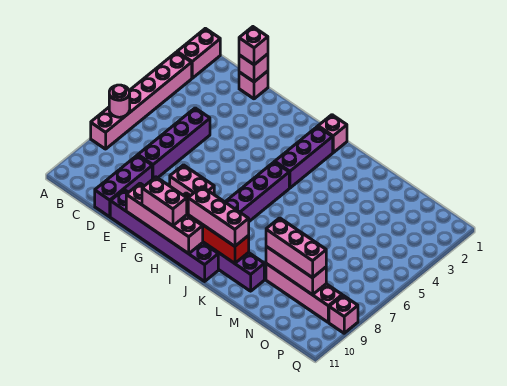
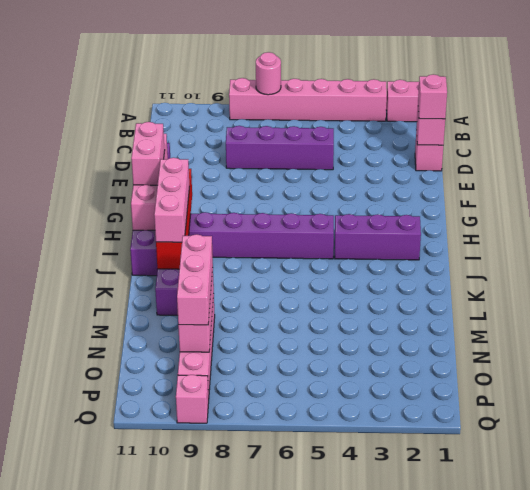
purple brick D9:D11 level 1 -> none
pink brick F8:G8 level 1 -> none
pink brick I1 level 1 -> none

